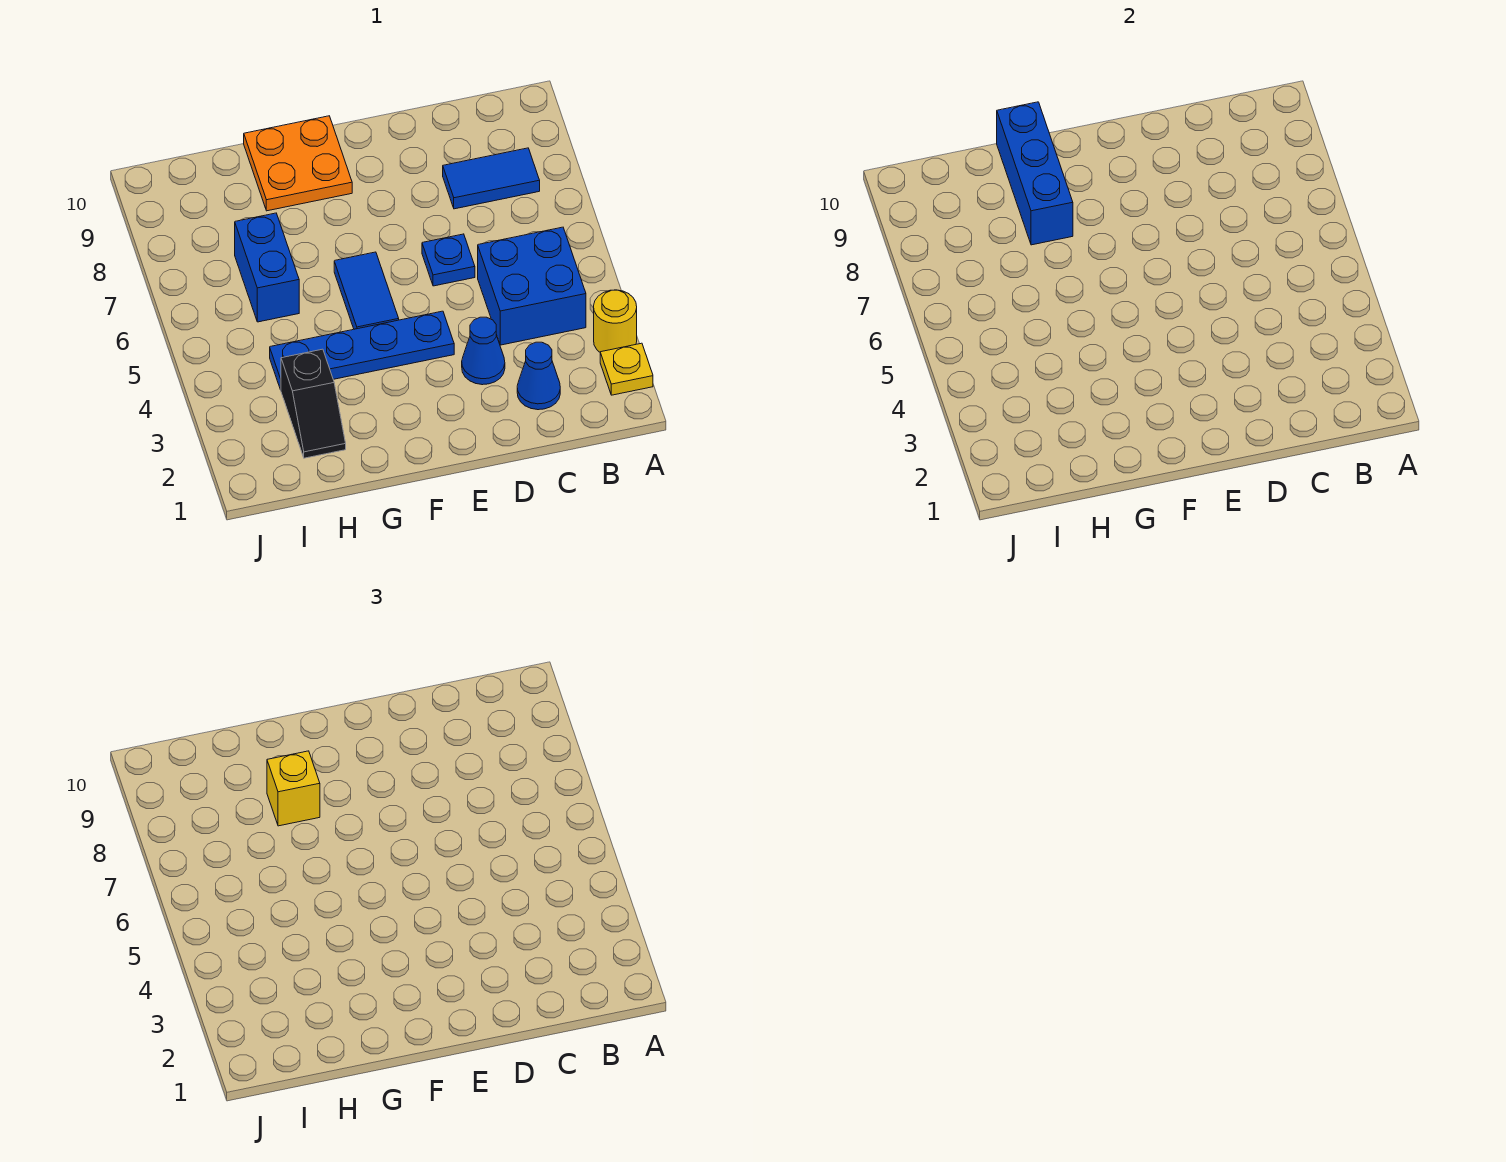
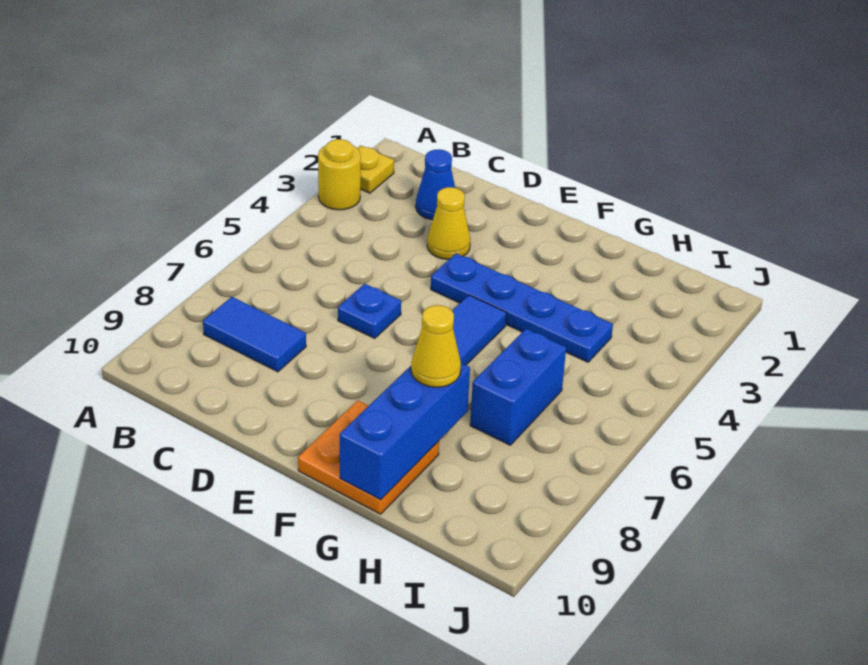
blue brick B4:C5 level 1 -> none
blue cone D3 level 1 -> yellow cone D3 level 1
yellow brick G8 level 3 -> yellow cone G8 level 3
black slope H2:H3 level 1 top 3 -> none

